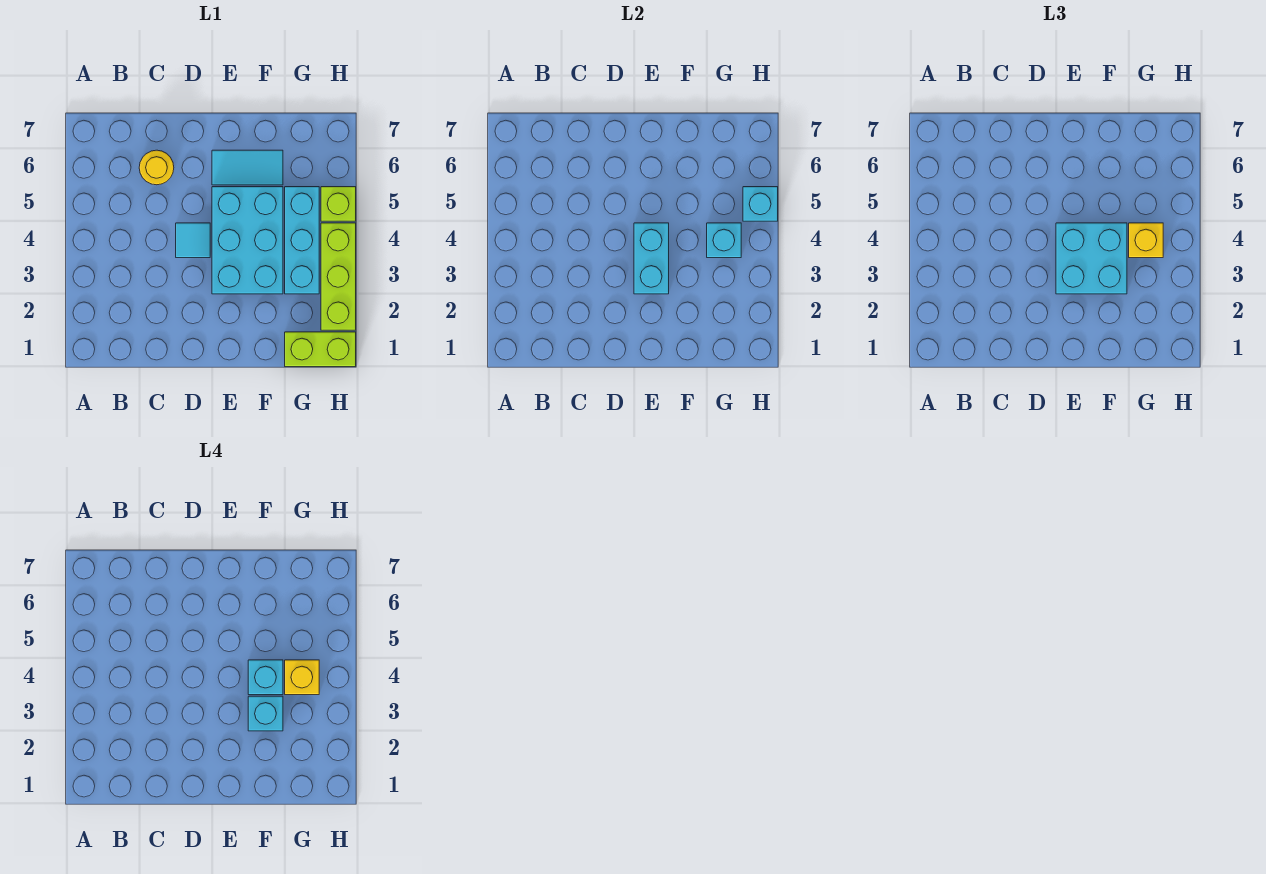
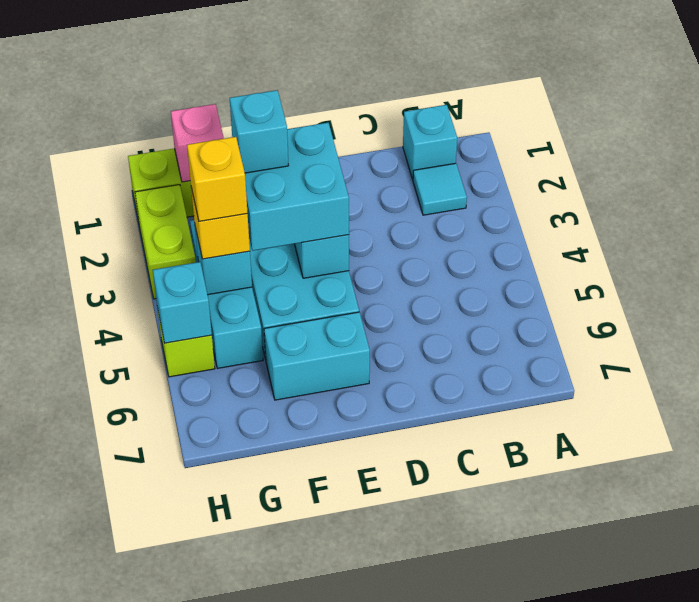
yellow round brick C6 level 1 -> none
cyan tile D4 level 1 -> cyan tile B2 level 1
cyan tile E6:F6 level 1 -> cyan brick E6:F6 level 1
cyan brick F4 level 4 -> cyan brick B1 level 1
none -> pink brick G1 level 2
lime brick H2:H4 level 1 -> lime brick H2:H3 level 1

